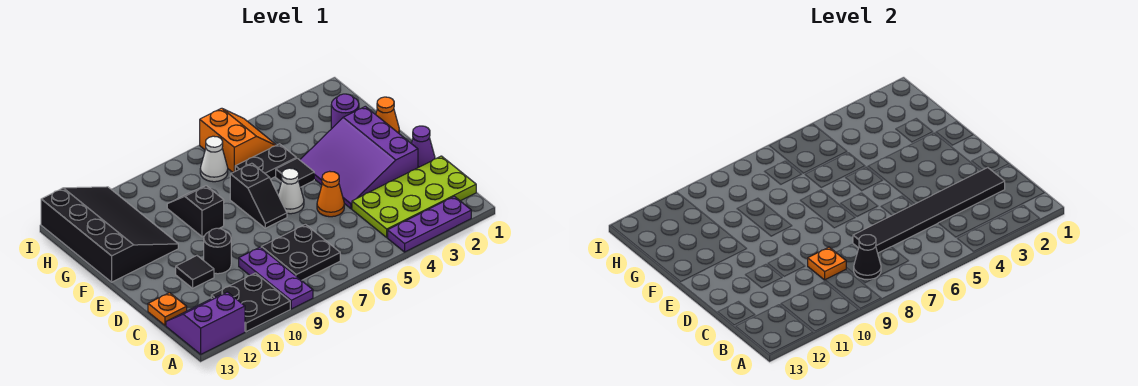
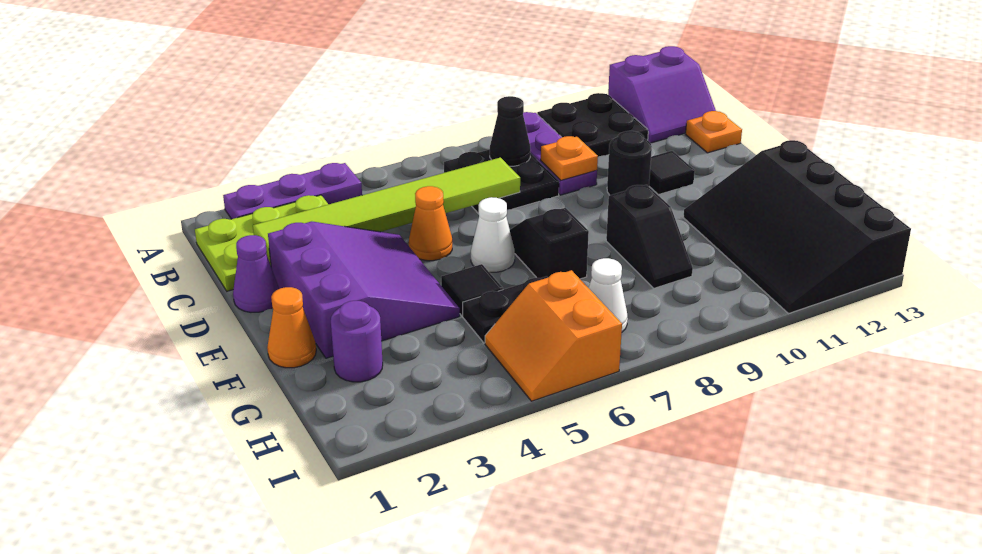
lime plate B1:C4 level 1 -> lime plate B1:C3 level 1
black tile C2:C7 level 2 -> lime tile C2:C7 level 2

